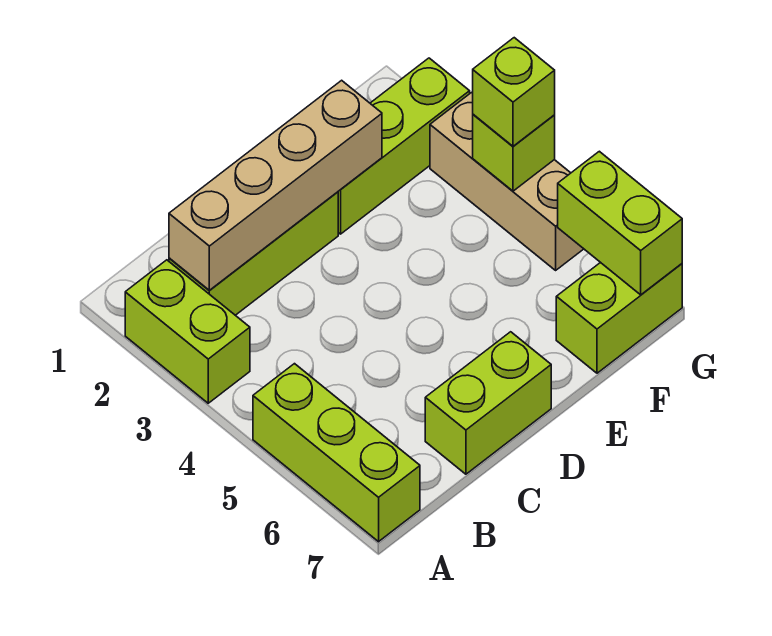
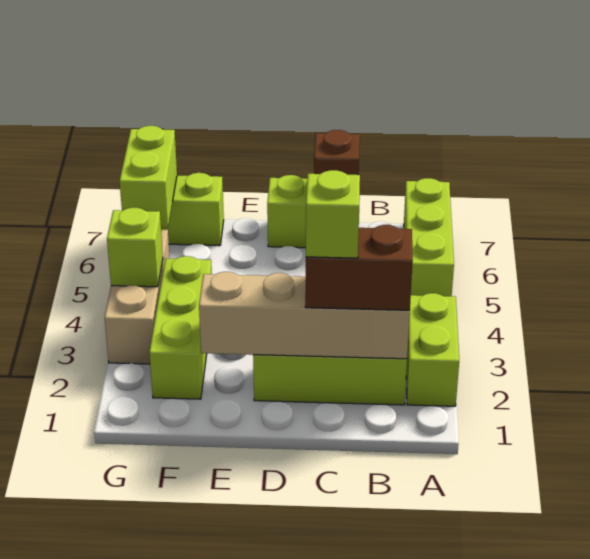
none -> brown brick B2:C2 level 3
none -> brown brick C7 level 2
lime brick E2:G2 level 1 -> lime brick F2:F4 level 1
lime brick G4 level 3 -> lime brick C2 level 4

